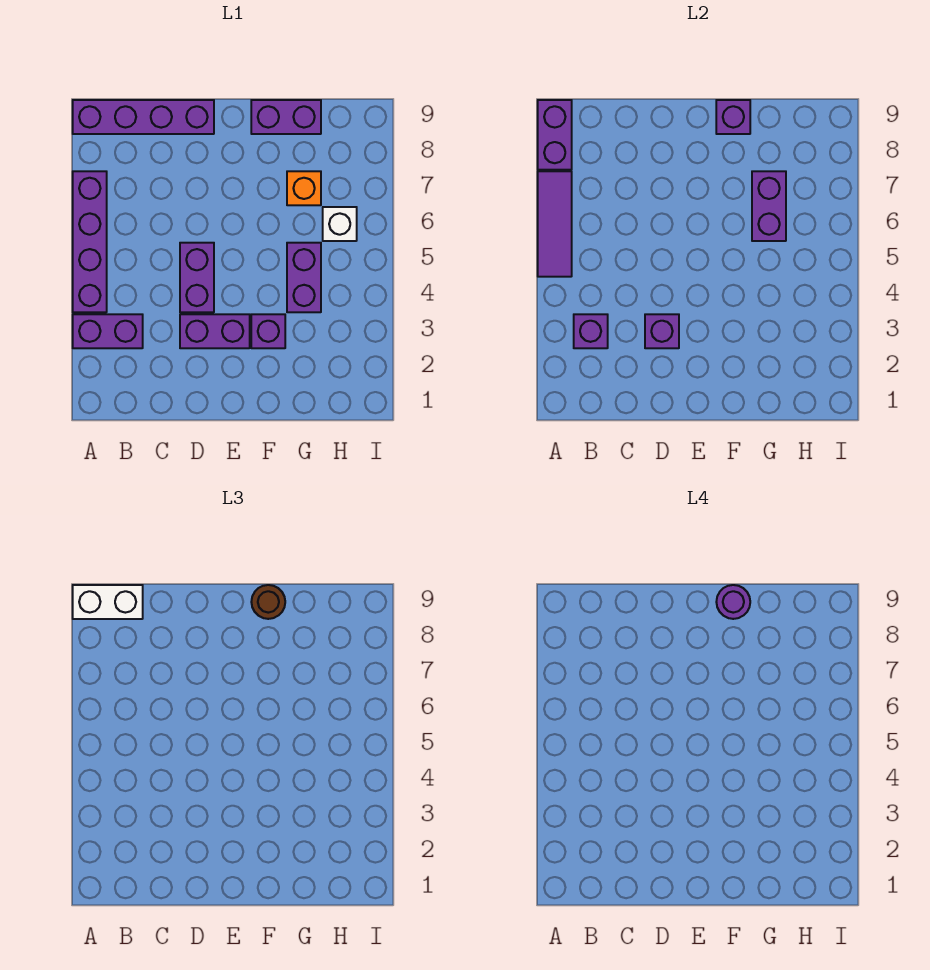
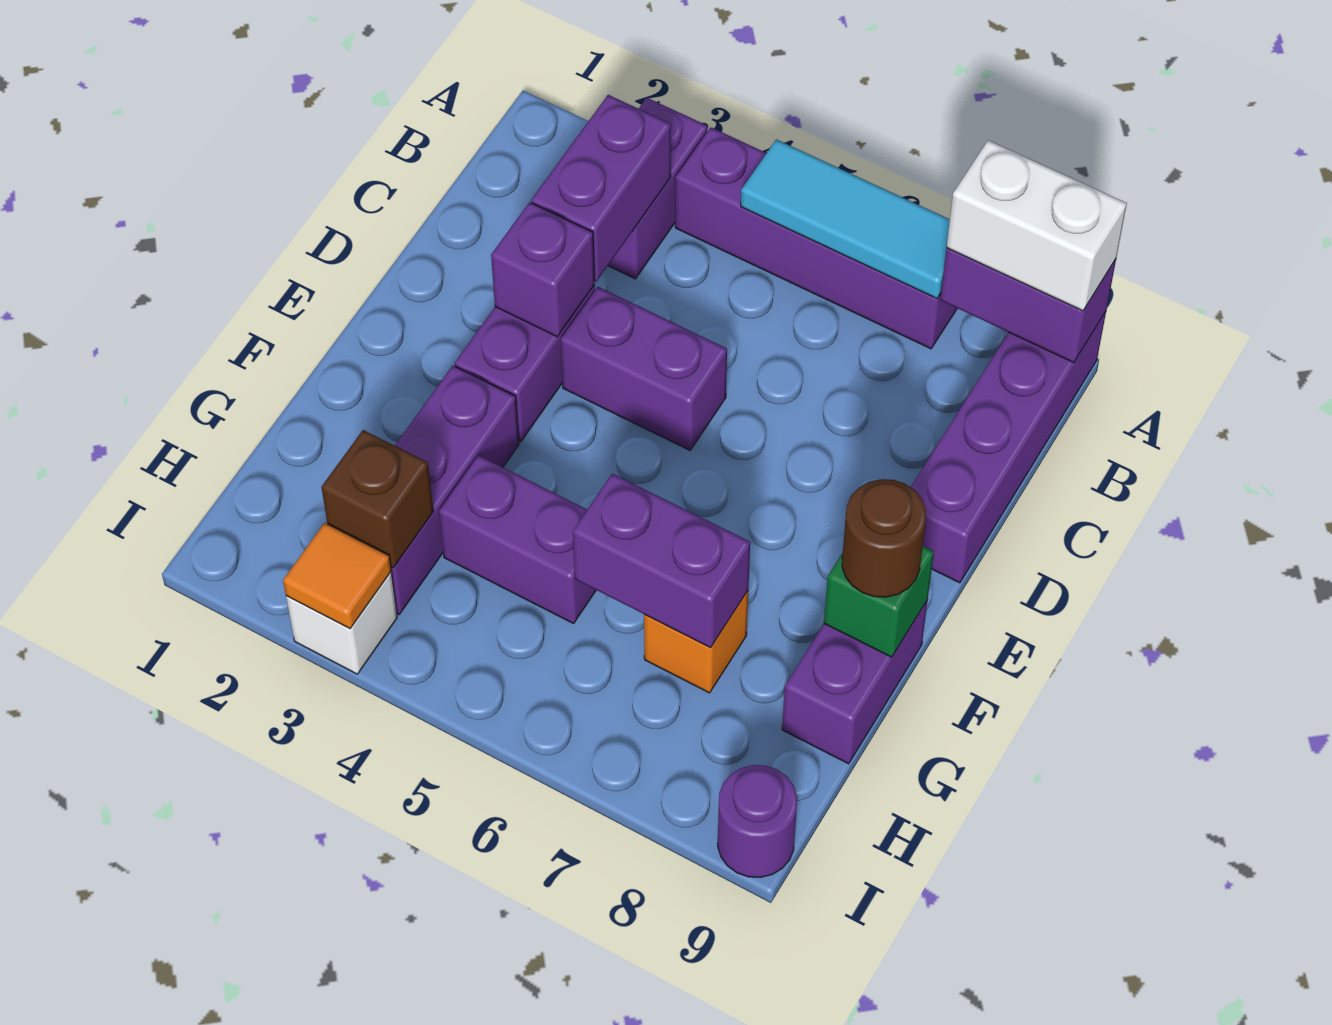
purple tile A5:A7 level 2 -> cyan tile A5:A7 level 2
white brick A9:B9 level 3 -> white brick A8:A9 level 3
purple brick B3 level 2 -> purple brick B3:C3 level 2
purple brick F3 level 1 -> purple brick F3:H3 level 1
purple brick F9 level 2 -> green brick F9 level 2
purple round brick F9 level 4 -> purple round brick I9 level 1
none -> brown brick H3 level 2
white brick H6 level 1 -> white brick I3 level 1
none -> orange tile I3 level 2

